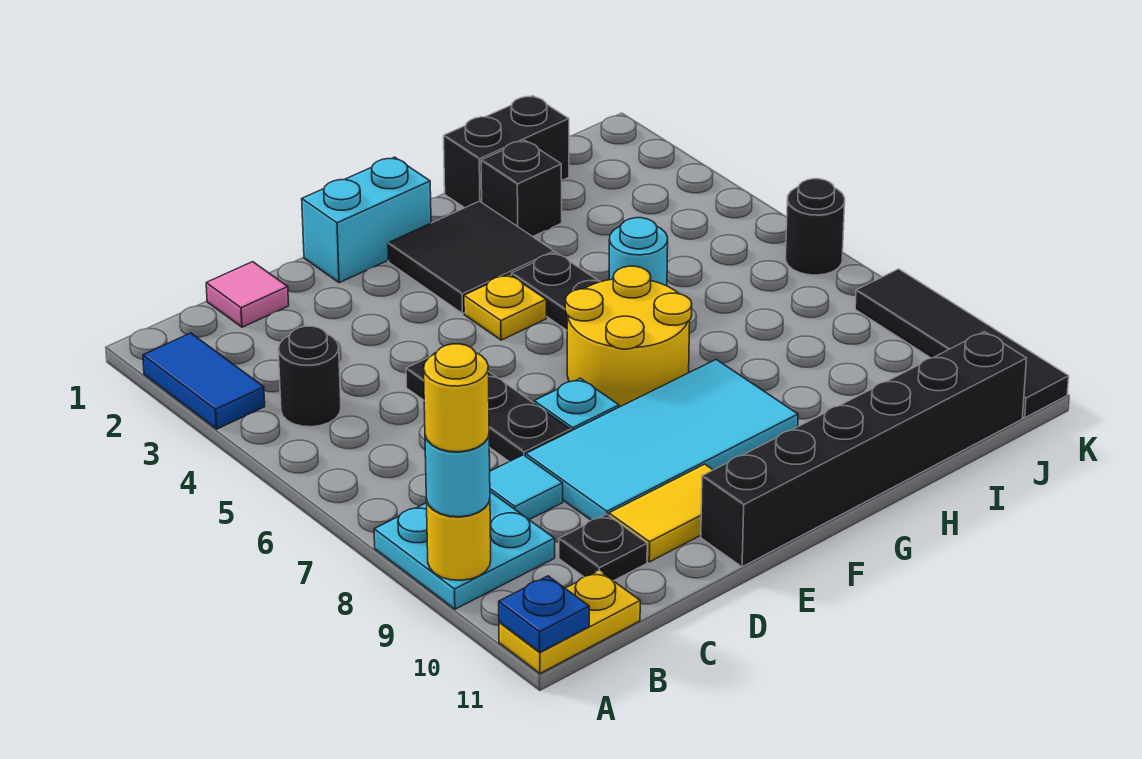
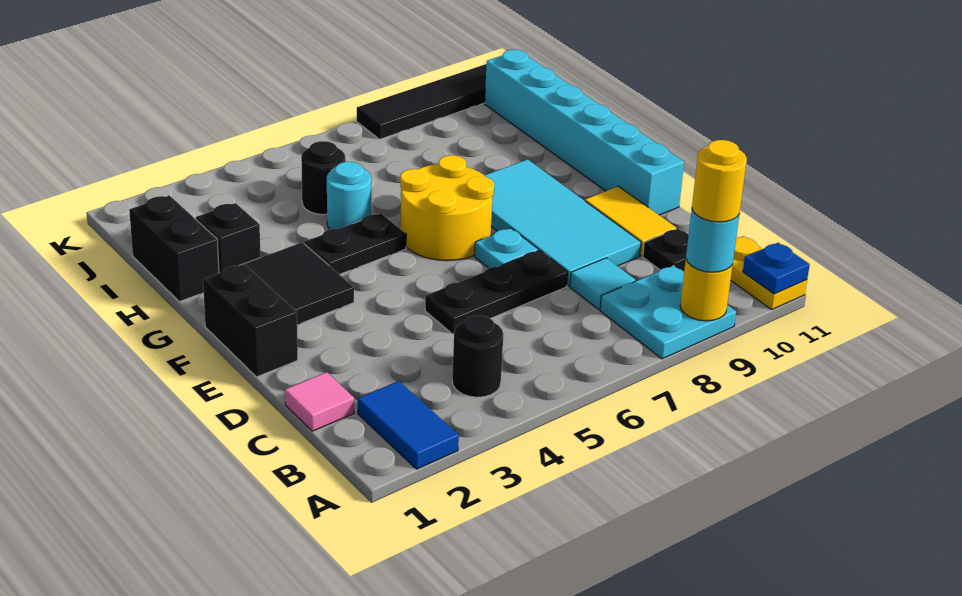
blue tile A2:A3 level 1 -> blue tile A2:B2 level 1
cyan brick E1:F1 level 1 -> black brick E1:F1 level 1
black brick E11:J11 level 1 -> cyan brick E11:J11 level 1
yellow plate F4 level 1 -> none
black round brick K6 level 1 -> black round brick I5 level 1

